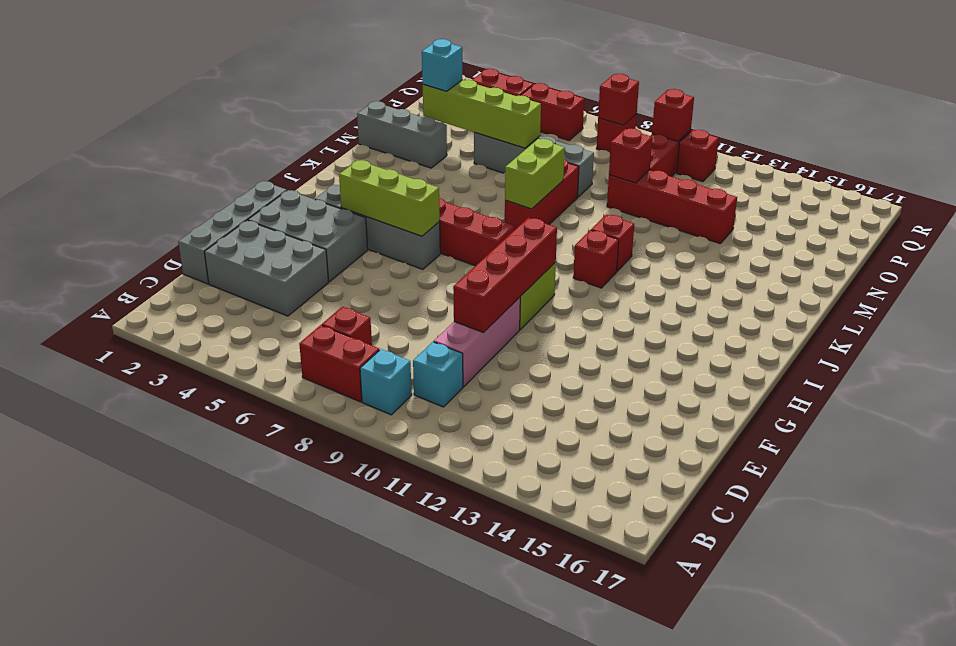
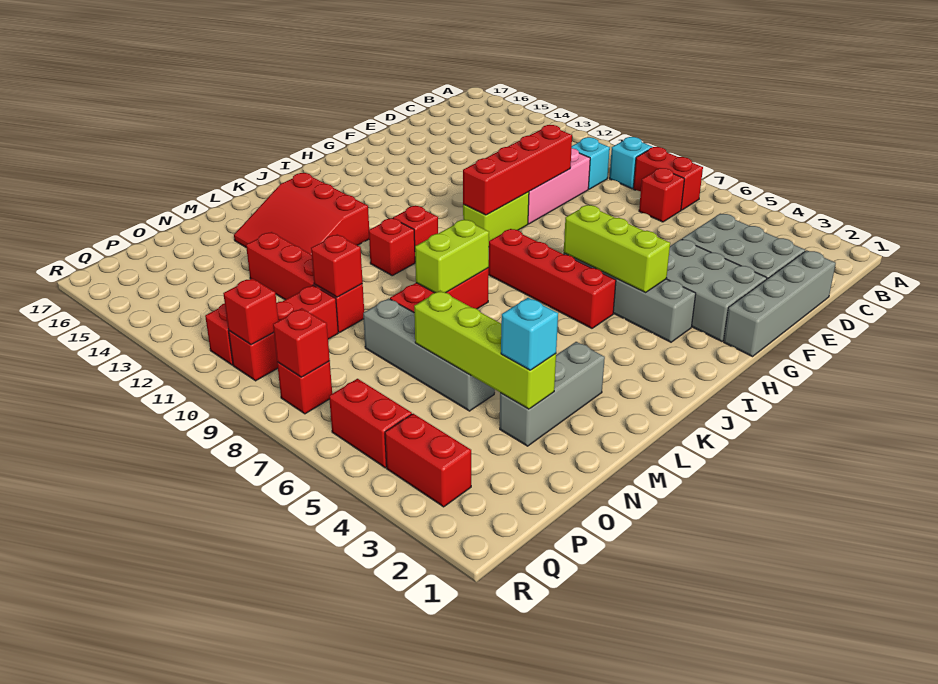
none -> red slope K13:M15 level 1 top K
grey brick M1:M3 level 1 -> grey brick L3:N3 level 1

